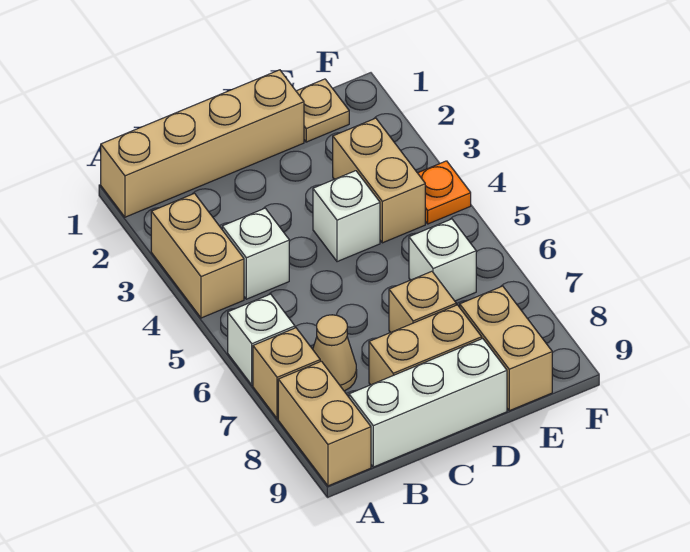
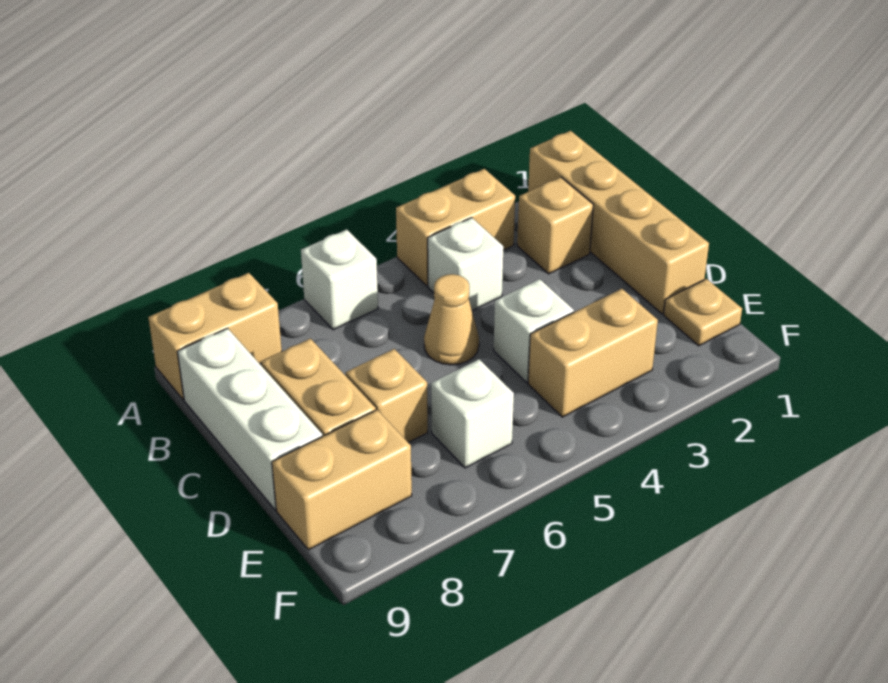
tan brick A7 level 1 -> tan brick B2 level 1
tan cone B7 level 1 -> tan cone C5 level 1
orange plate F4 level 1 -> none

